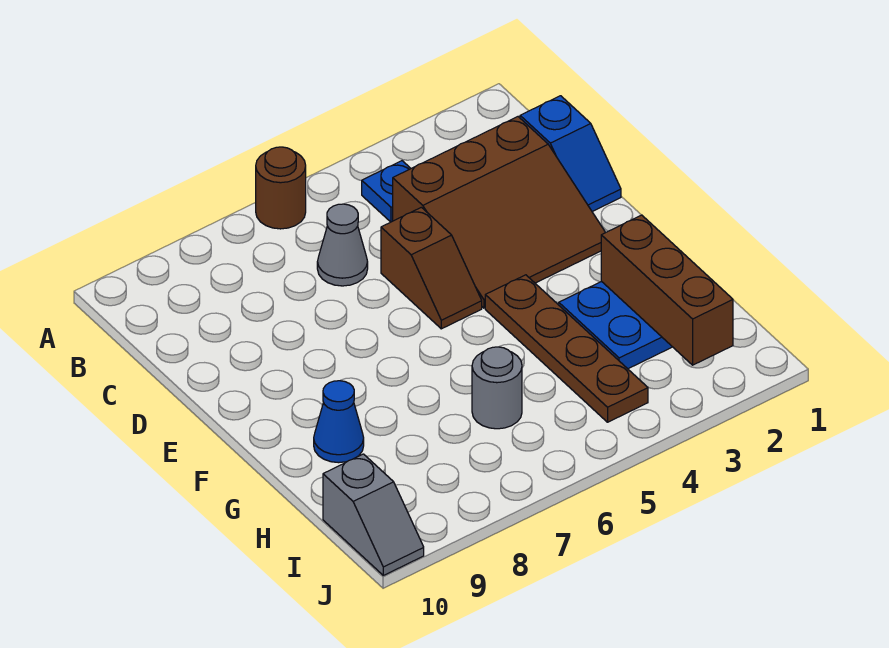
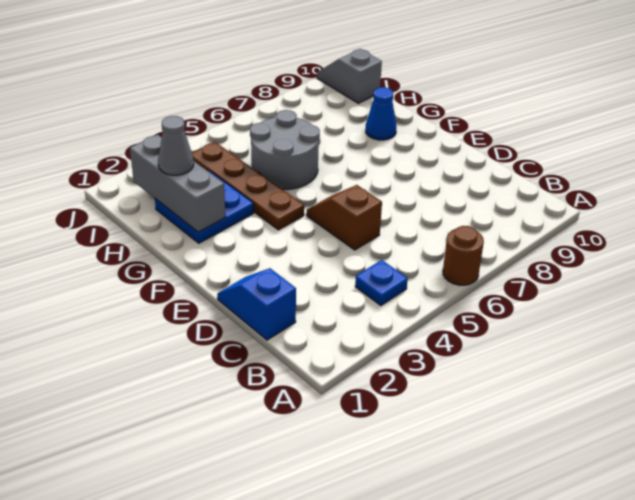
brown slope C2:E4 level 1 top C -> none
grey cone C6 level 1 -> grey cone H2 level 3
brown brick G2:I2 level 2 -> grey brick G2:I2 level 2
grey round brick H6 level 1 -> grey round brick G5:H6 level 1

